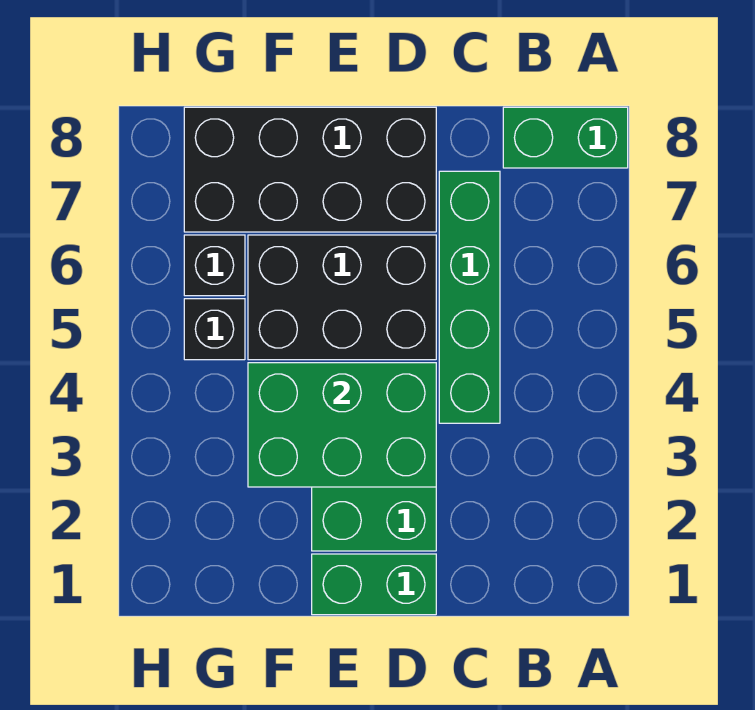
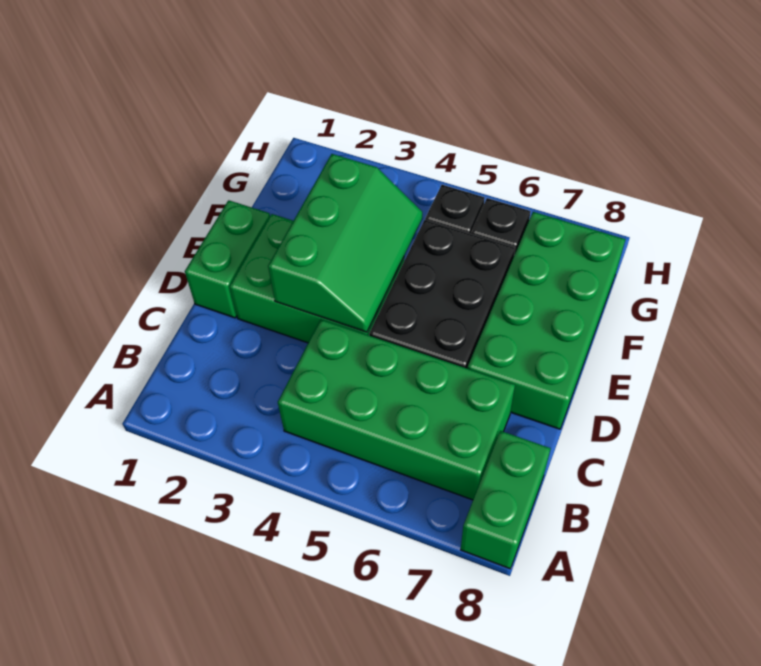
green brick C4:C7 level 1 -> green brick B4:C7 level 1
green brick D3:F4 level 2 -> green slope D3:F4 level 2 top 3
black brick D7:G8 level 1 -> green brick D7:G8 level 1

